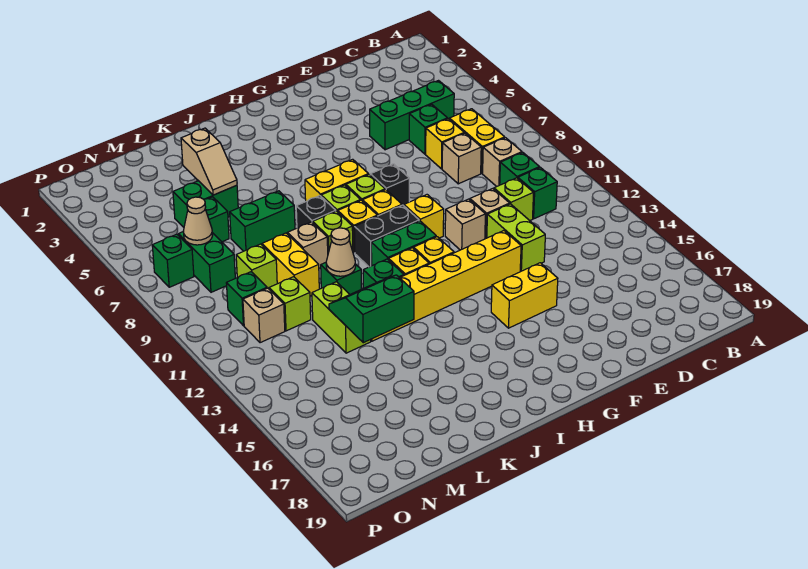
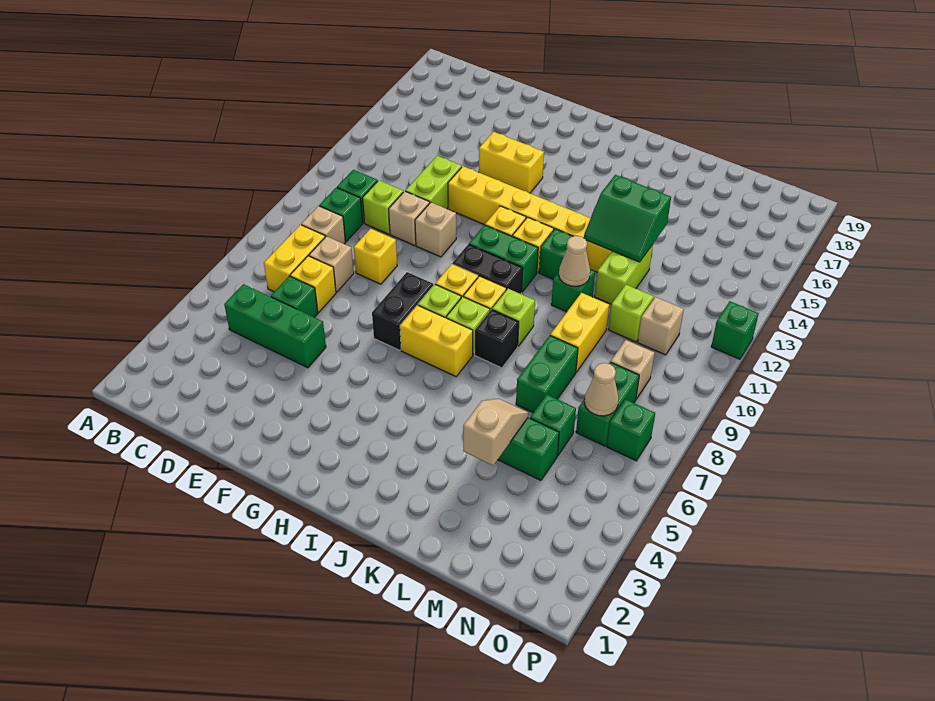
black brick G8 level 1 -> black brick G7:G8 level 1
yellow brick G10 level 1 -> yellow brick E9 level 1
green brick K7:L7 level 1 -> green brick L7:L8 level 1
tan brick K9 level 1 -> tan brick N9 level 1
lime brick M9 level 1 -> none
green brick N10 level 1 -> green brick P12 level 1

